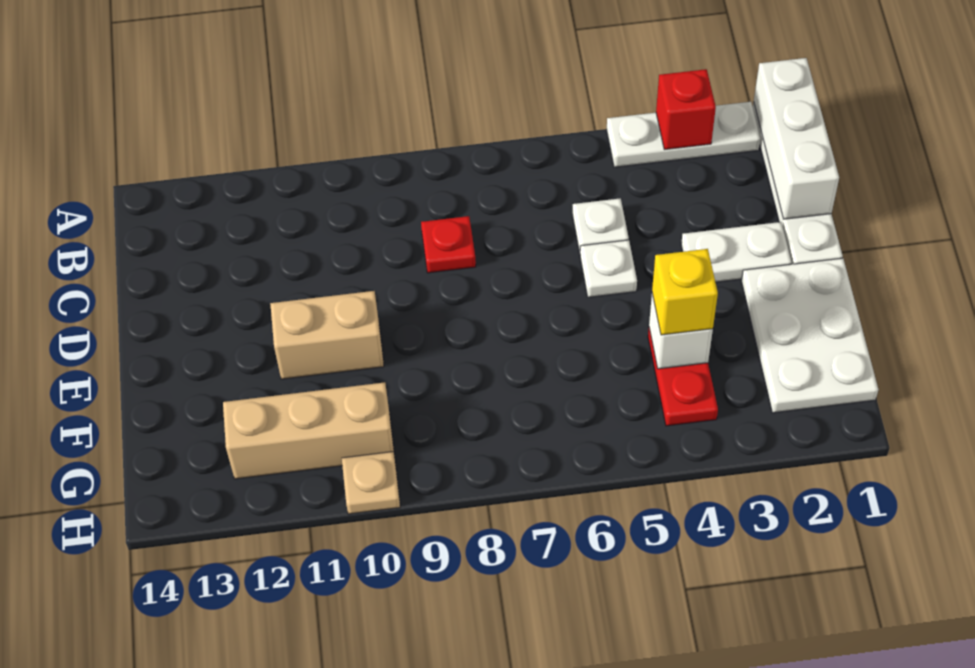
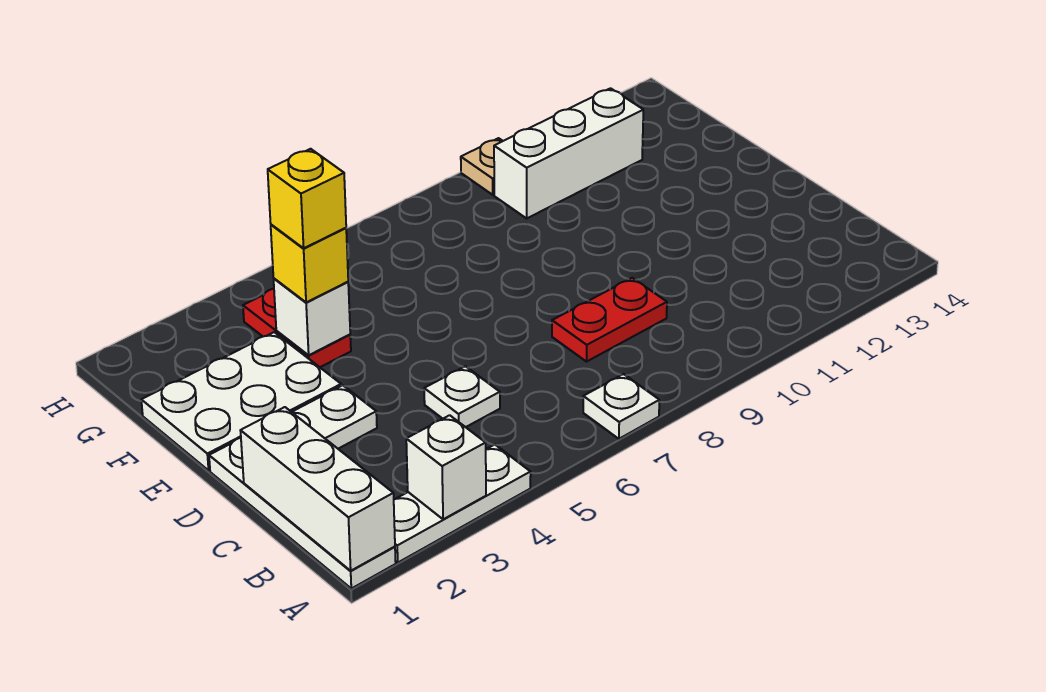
red brick A3 level 2 -> white brick A3 level 2
red plate C8 level 1 -> red plate C8:C9 level 1
white plate D5 level 1 -> white plate A7 level 1
white plate E1:G2 level 1 -> white plate E1:F3 level 1
tan brick E10:E11 level 1 -> none
none -> yellow brick F4 level 4
tan brick G10:G12 level 1 -> white brick G10:G12 level 1

